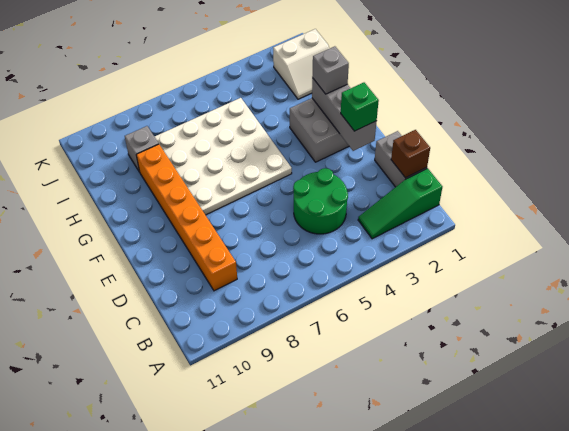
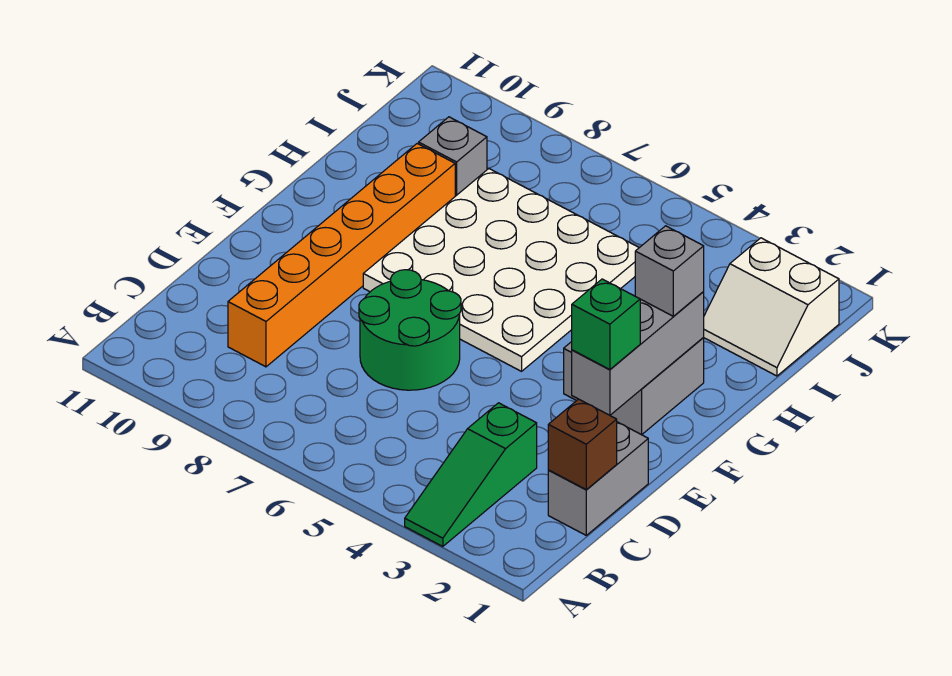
green slope B1:B3 level 1 top 1 -> green slope A3:C3 level 1 top C
green round brick C4:D5 level 1 -> green round brick D6:E7 level 1

